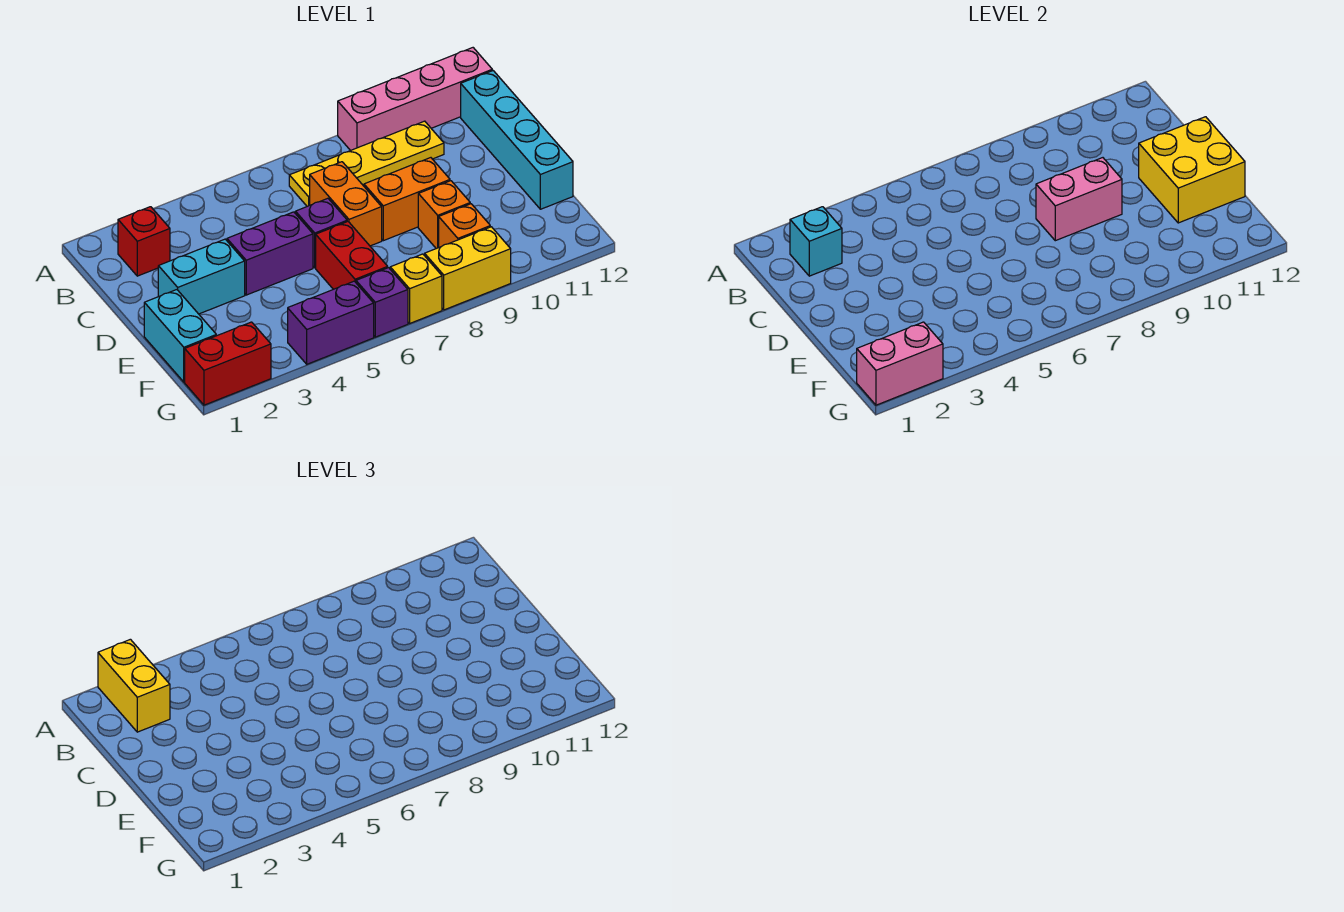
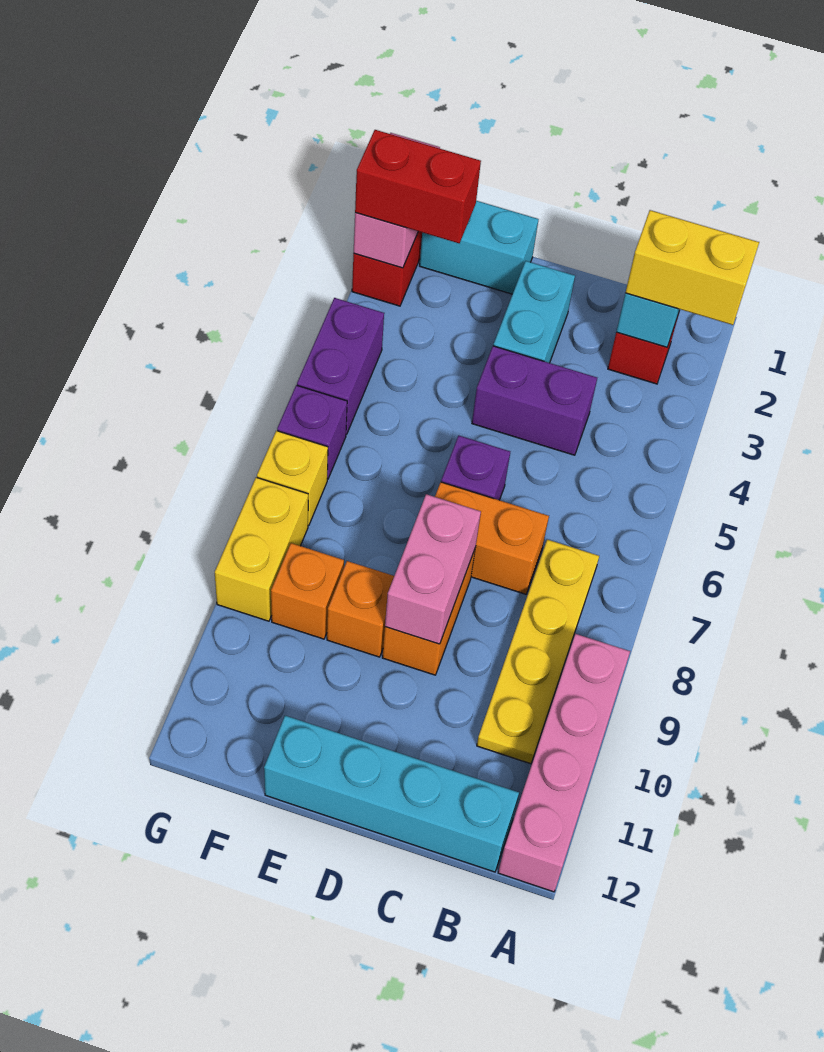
purple brick D4:D5 level 1 -> purple brick C4:D4 level 1
yellow brick D11:E12 level 2 -> none
red brick E6:F6 level 1 -> red brick F2:G2 level 3

